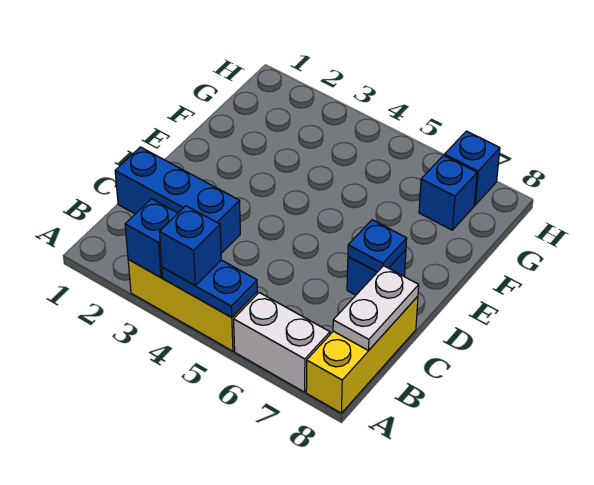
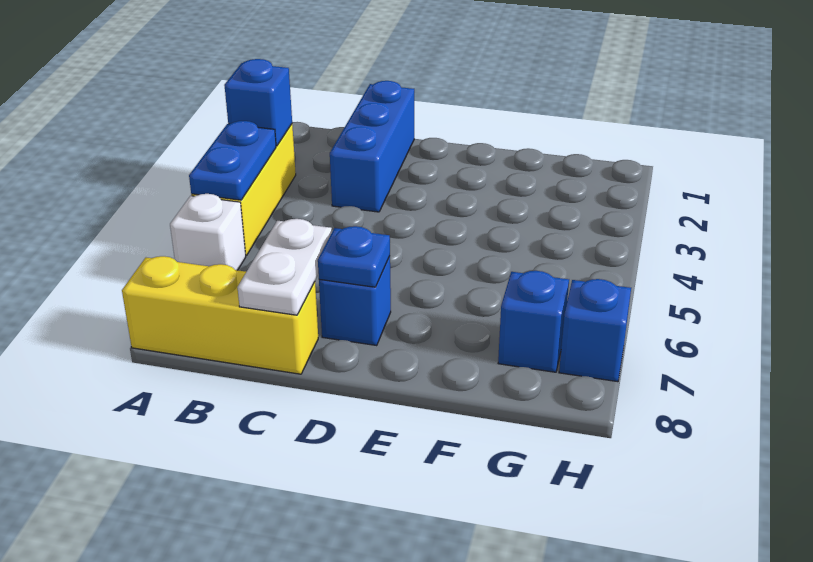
blue brick A4 level 3 -> none
white brick A6:A7 level 1 -> white brick A6 level 1
white plate B8:C8 level 2 -> white plate C7:C8 level 2

